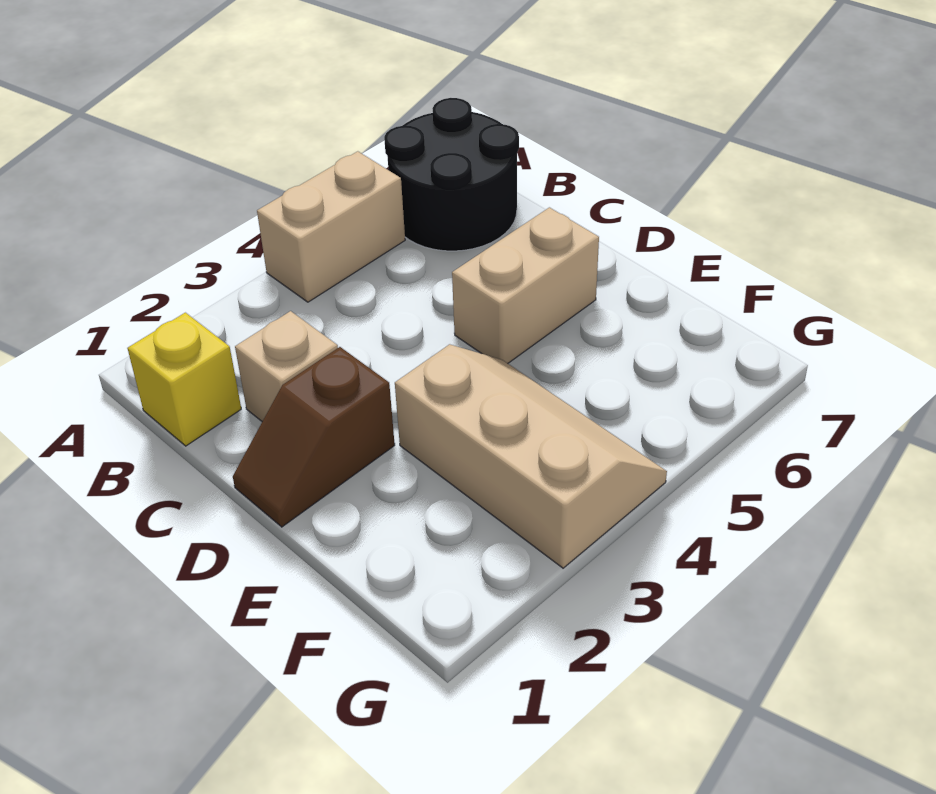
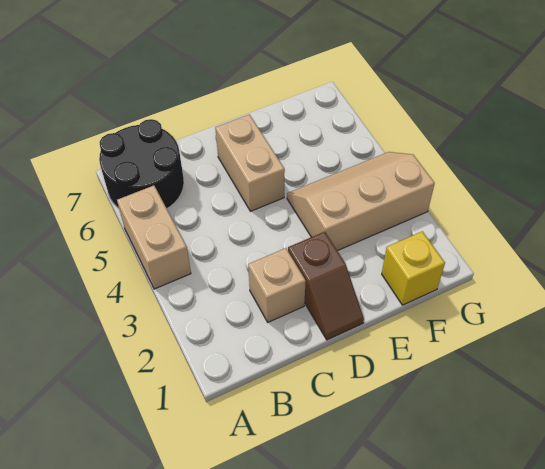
yellow brick B1 level 1 -> yellow brick F1 level 1

